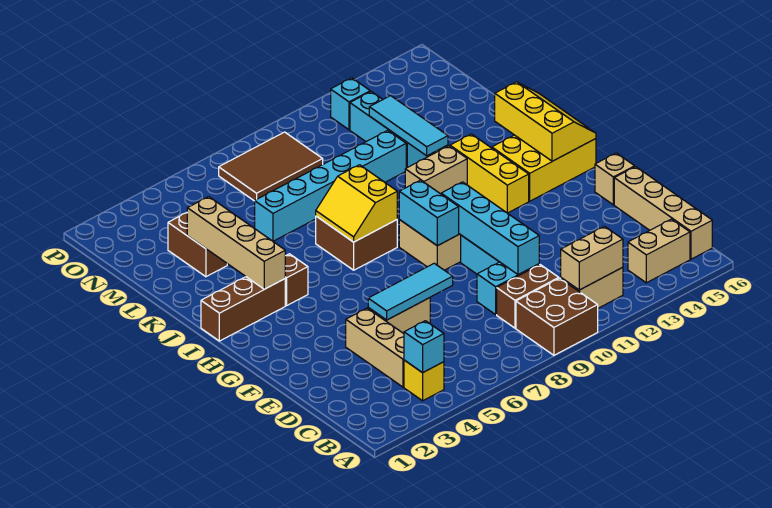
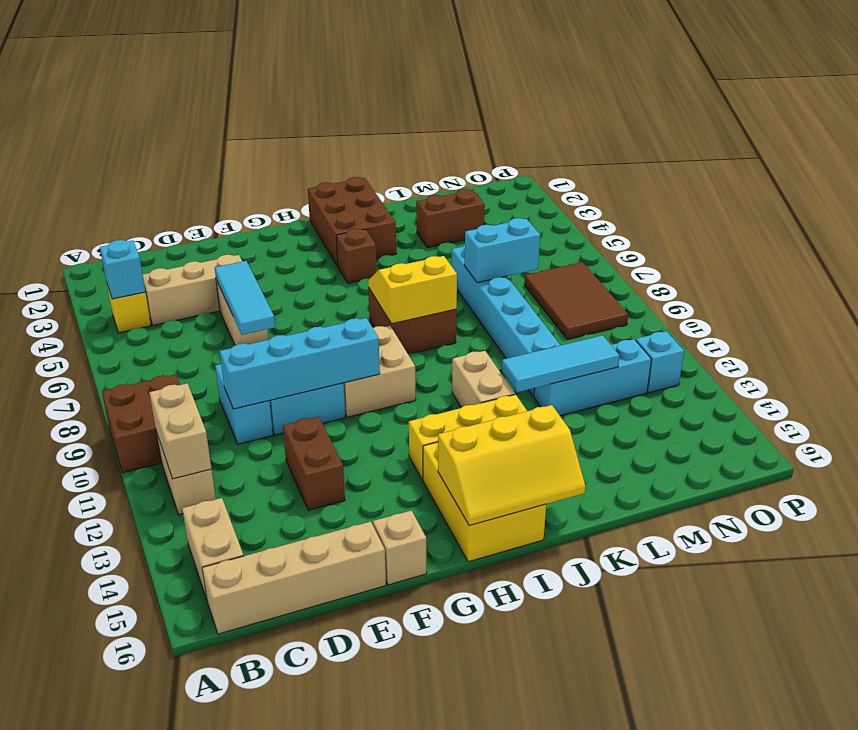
brown brick C9:C10 level 1 -> brown brick E12:E13 level 1
cyan brick G9:H9 level 2 -> cyan brick L7:M7 level 2
brown brick I1:I3 level 1 -> brown brick I1:J3 level 1
tan brick I3:L3 level 2 -> none

